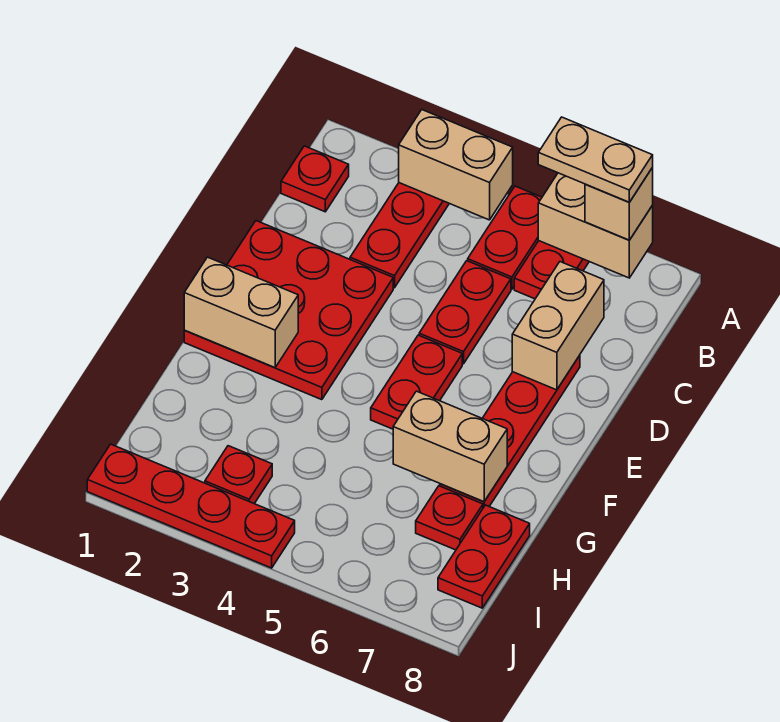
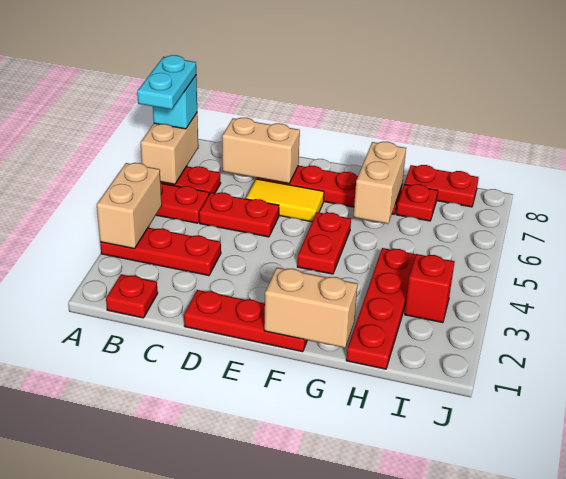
tan plate A6:A7 level 4 -> cyan plate A6:A7 level 4
tan brick A7 level 3 -> cyan brick A7 level 3
red plate D1:F3 level 1 -> red plate D1:F1 level 1
none -> yellow tile D6:E6 level 1
red plate E5:F5 level 1 -> red plate F4:F5 level 1
tan brick F1:F2 level 2 -> tan brick F1:G1 level 2
red plate I3 level 1 -> red brick I3 level 1
red plate J1:J4 level 1 -> red plate H1:H4 level 1

